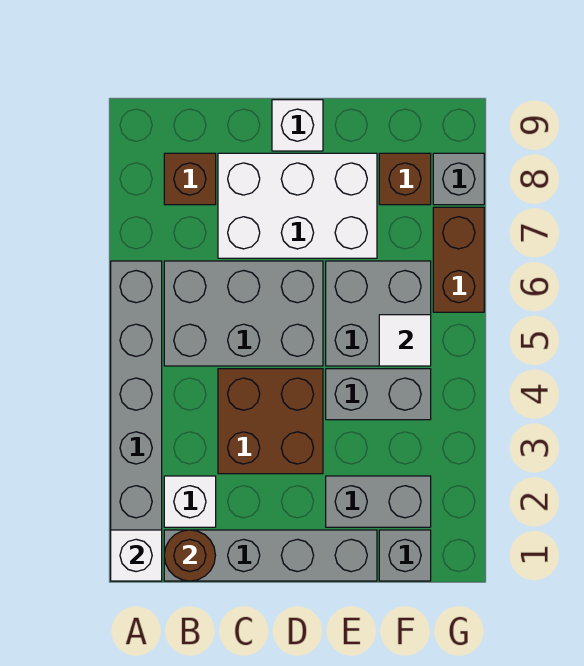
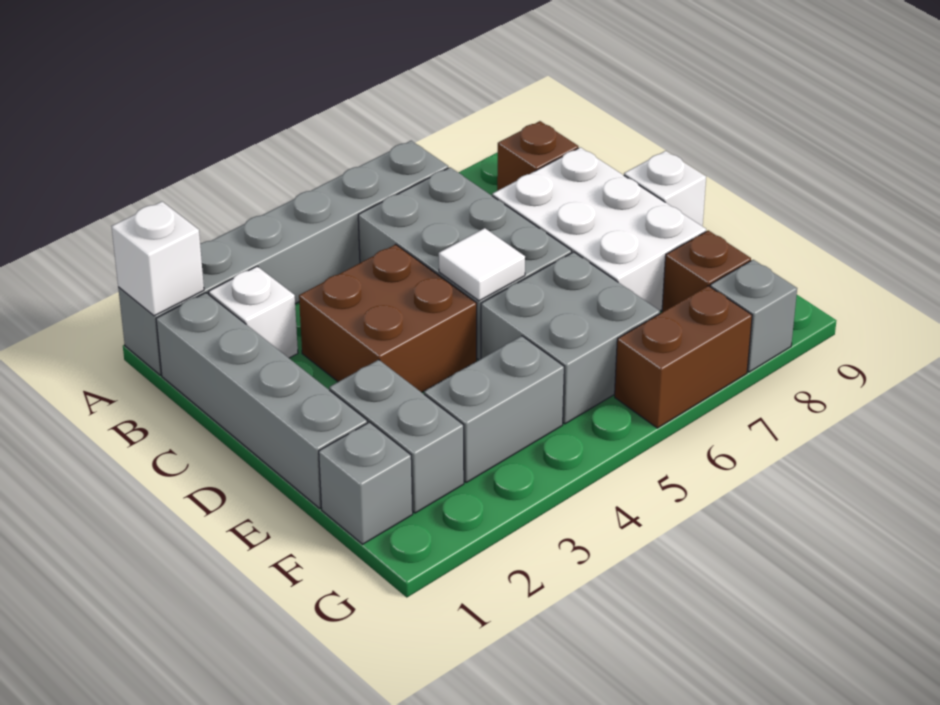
brown round brick B1 level 2 -> none
grey brick E4:F4 level 1 -> grey brick F3:F4 level 1
white tile F5 level 2 -> white tile D5 level 2

